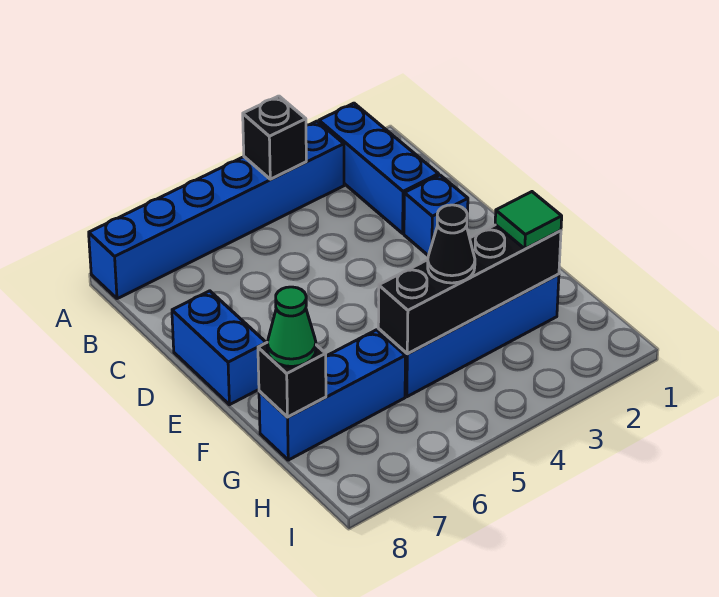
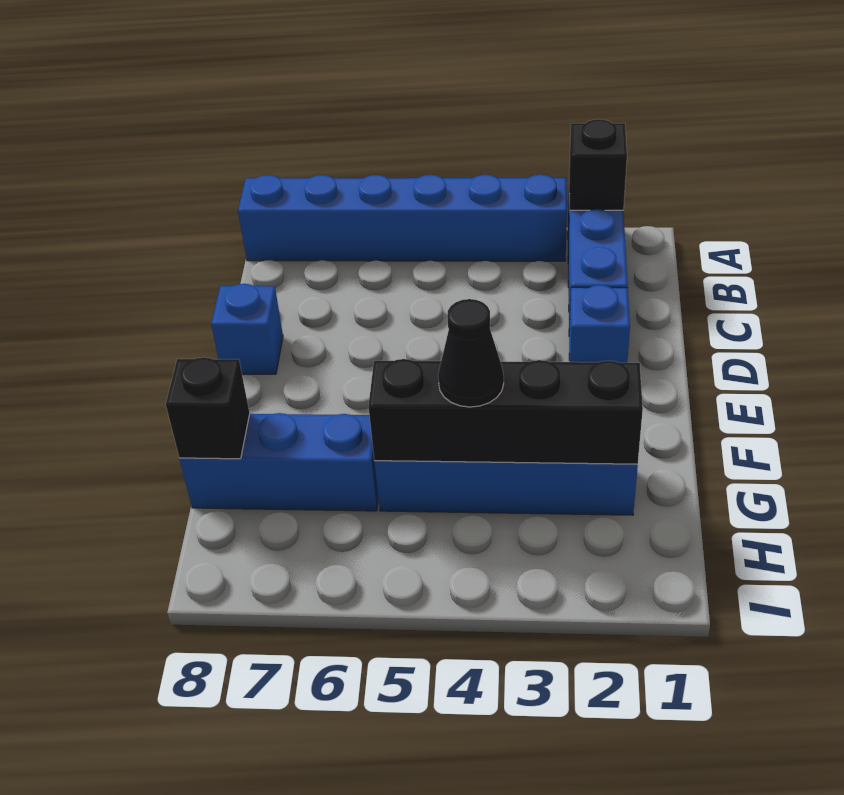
black brick A4 level 2 -> black brick A2 level 2
blue brick D8:E8 level 1 -> blue brick D8 level 1
green tile G2 level 3 -> none
green cone G8 level 3 -> none

